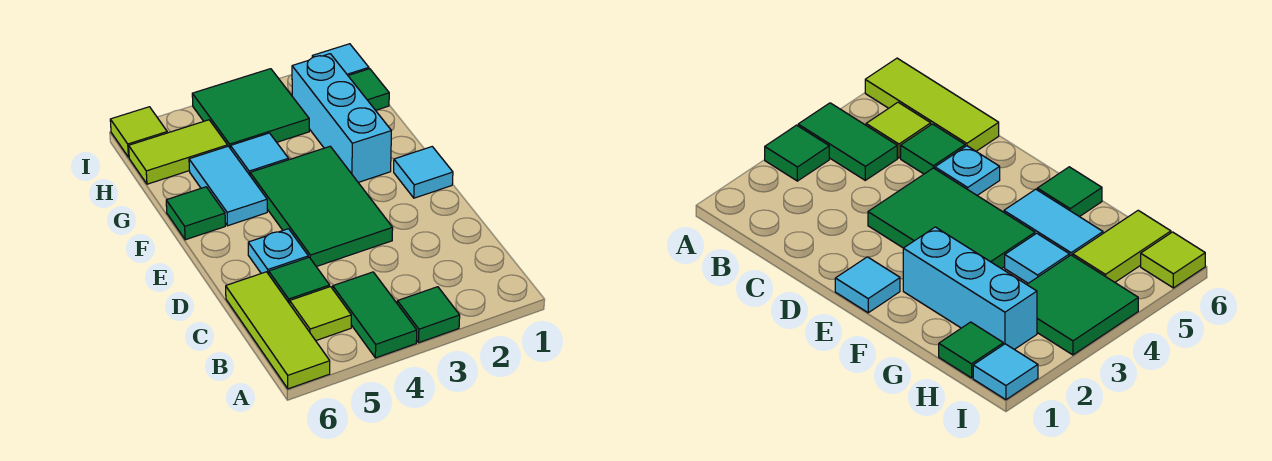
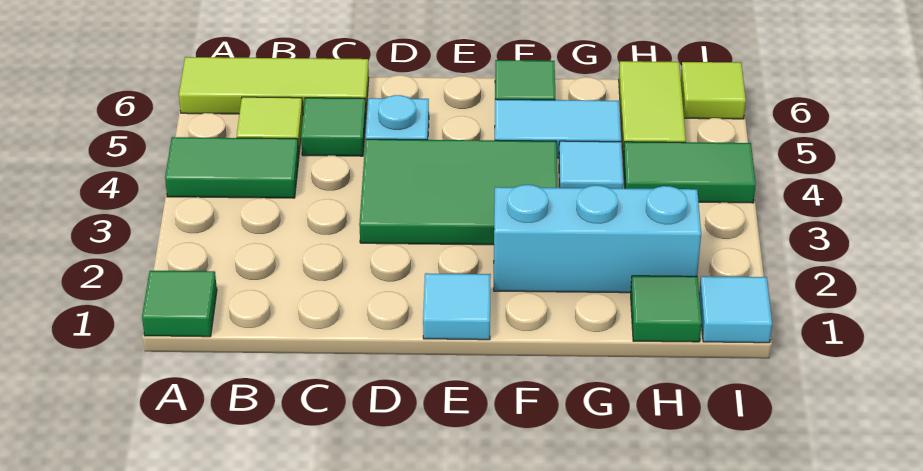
green tile A3 level 1 -> green tile A1 level 1
green tile H3:I4 level 1 -> green tile H4:I4 level 1

